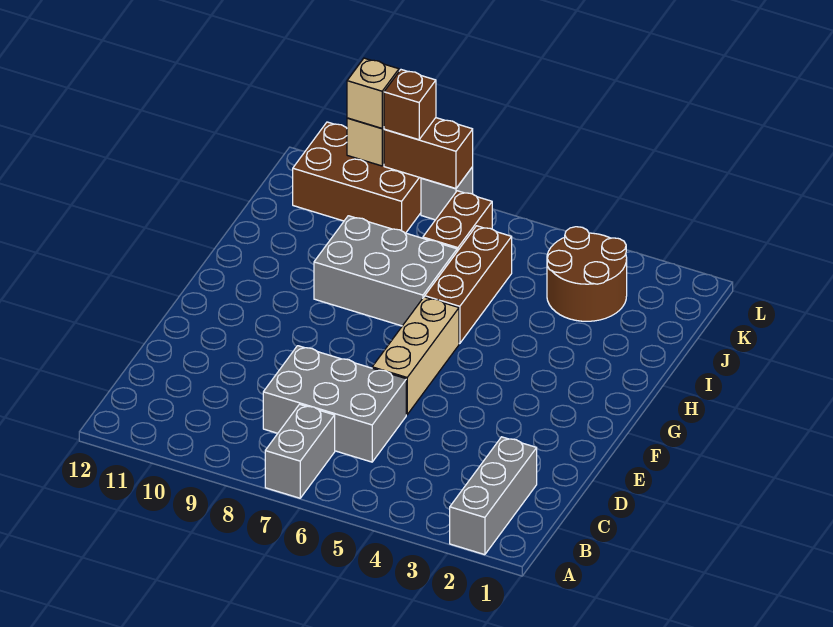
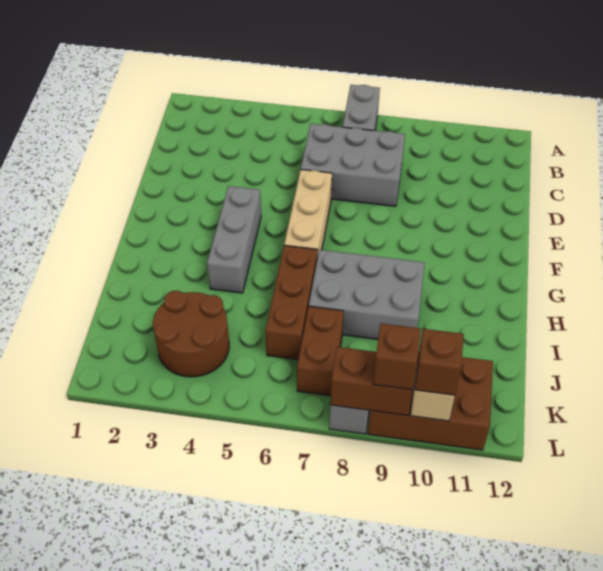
grey brick A2:C2 level 1 -> grey brick F4:H4 level 1
tan brick L10 level 3 -> brown brick L10 level 3

